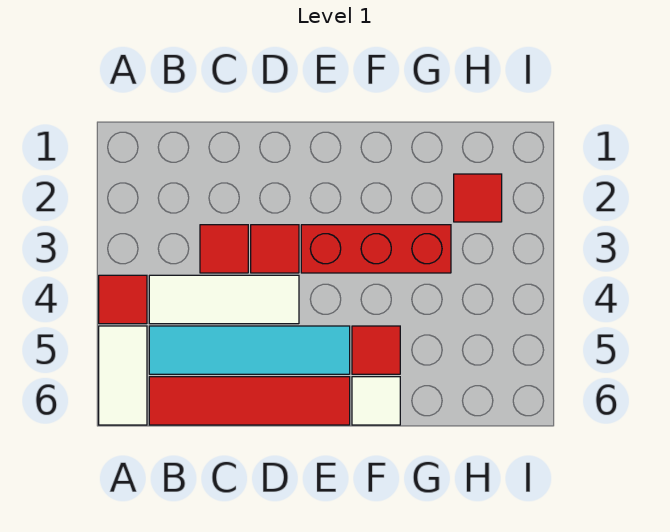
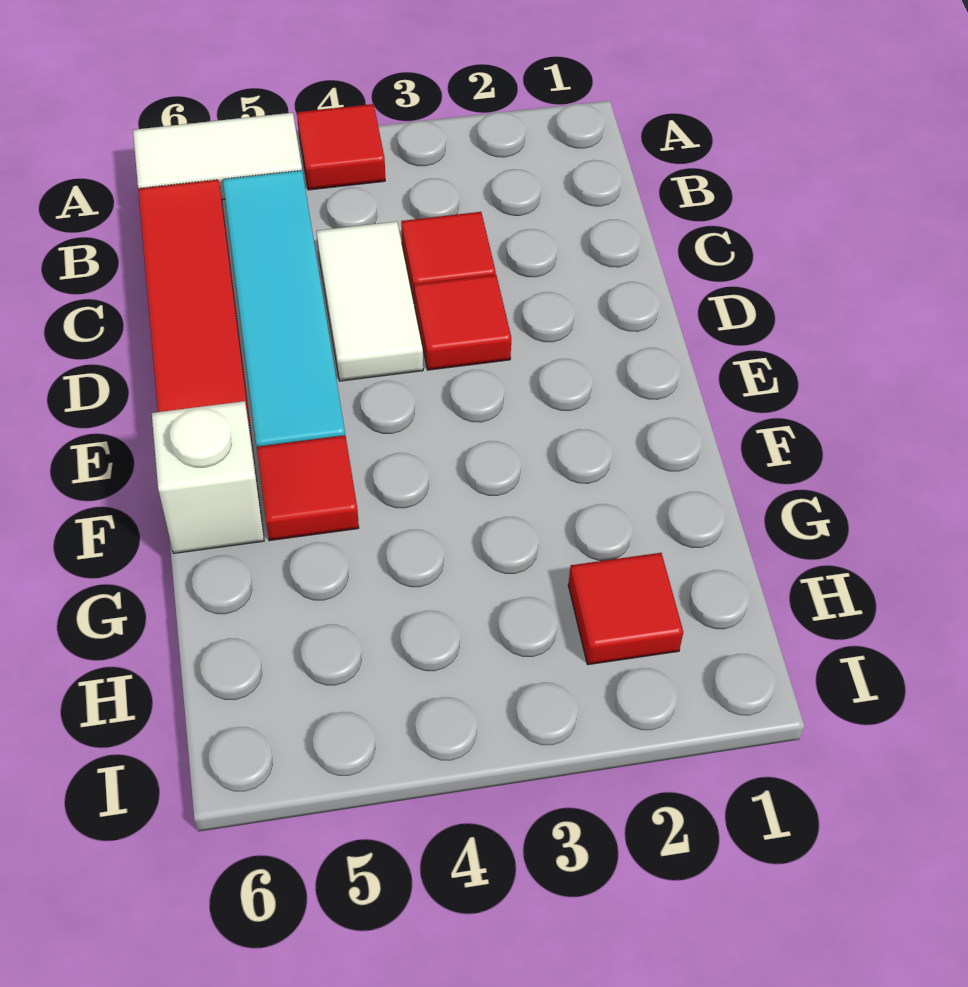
white tile B4:D4 level 1 -> white tile C4:D4 level 1
red brick E3:G3 level 1 -> none
white tile F6 level 1 -> white brick F6 level 1

